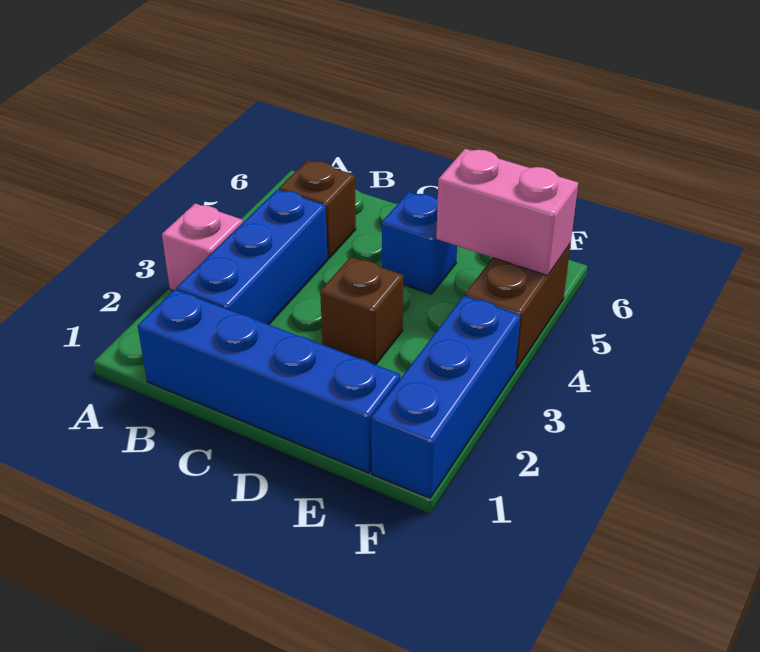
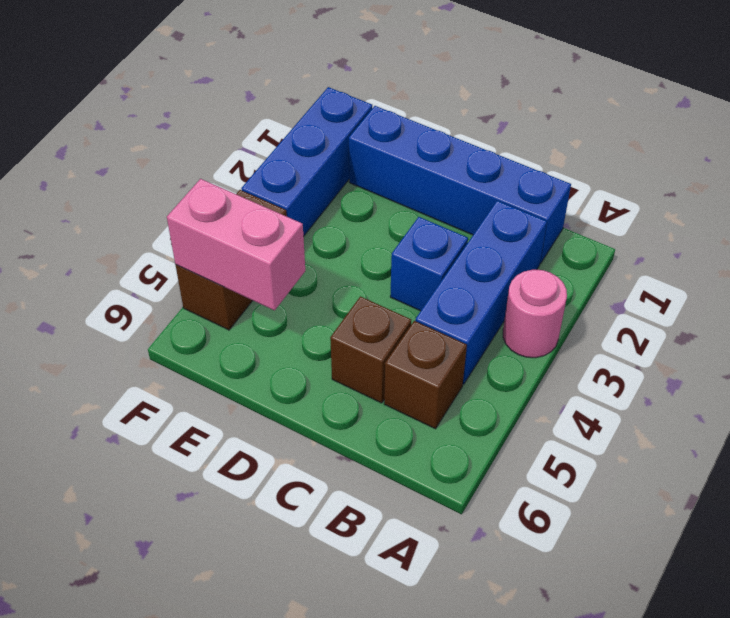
pink brick A3 level 1 -> pink round brick A3 level 1
brown brick D3 level 1 -> brown brick C5 level 1
blue brick D5 level 1 -> blue brick C3 level 1

